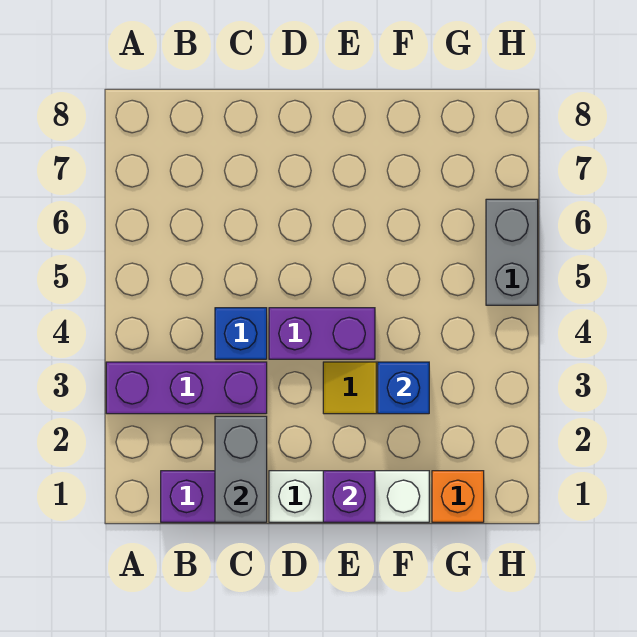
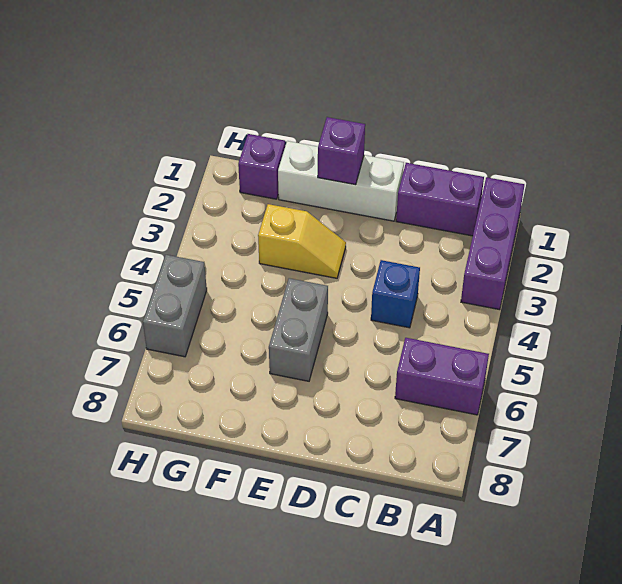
purple brick A3:C3 level 1 -> purple brick A1:A3 level 1
grey brick C1:C2 level 2 -> grey brick E5:E6 level 1
purple brick D4:E4 level 1 -> purple brick A6:B6 level 1
blue brick F3 level 2 -> none
orange brick G1 level 1 -> purple brick G1 level 1

